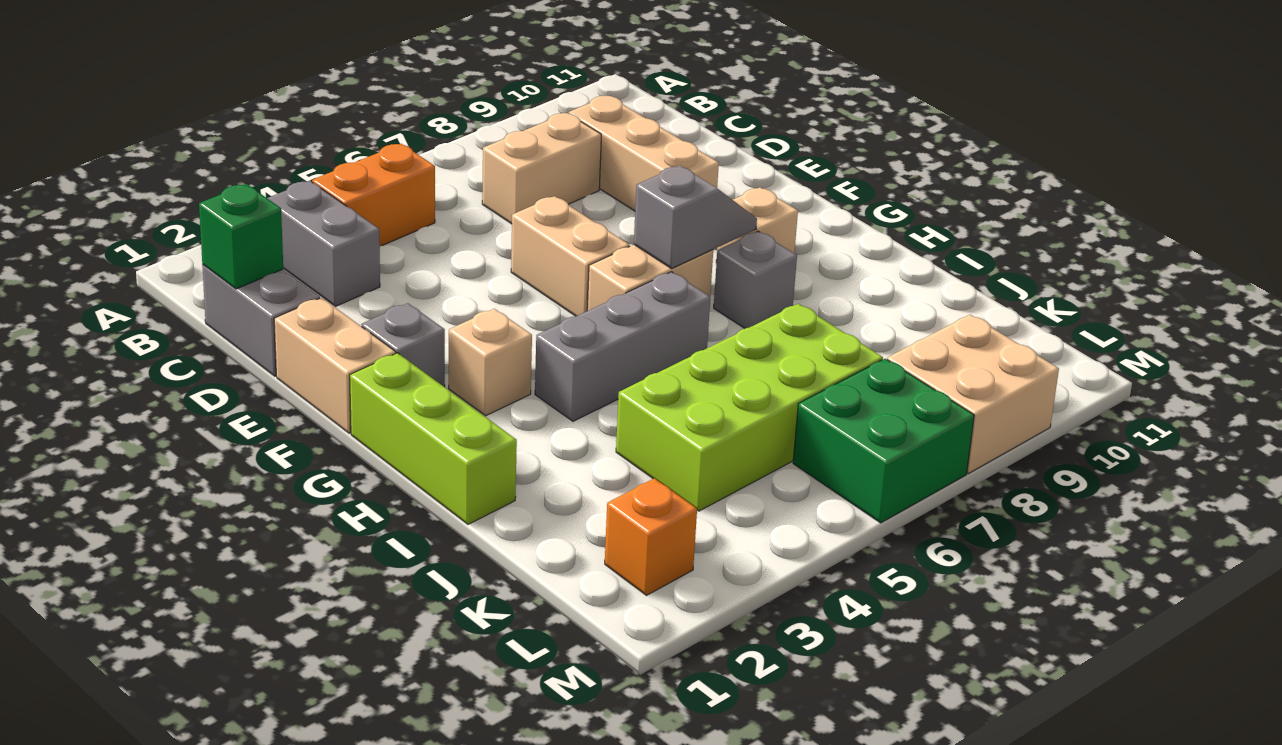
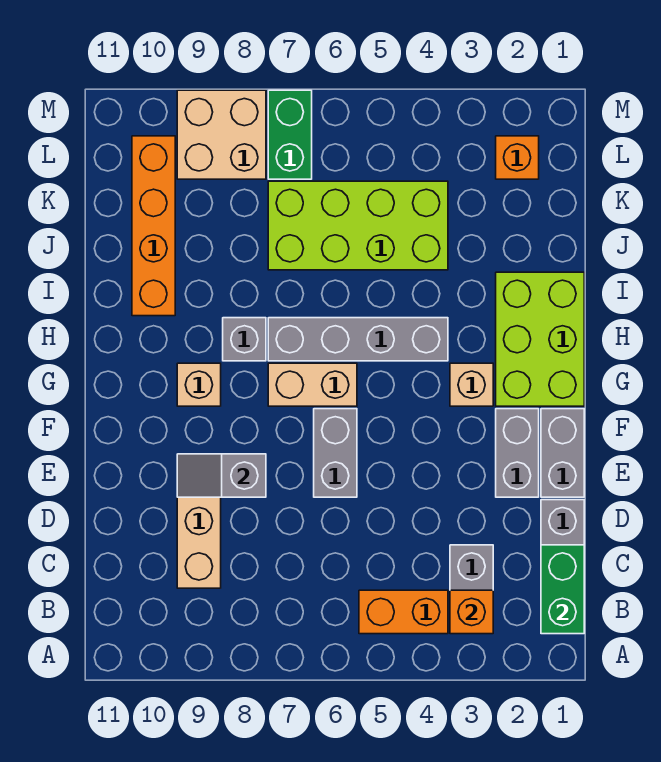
none -> orange brick B3 level 2
green brick C1 level 2 -> green brick B1:C1 level 2
tan brick C7:C8 level 1 -> none
tan brick E1:F1 level 1 -> grey brick E1:F1 level 1
tan brick E6:F6 level 1 -> grey brick E6:F6 level 1
grey brick F2 level 1 -> grey brick E2:F2 level 1
lime brick G1:I1 level 1 -> lime brick G1:I2 level 1
grey slope G7:G8 level 2 top 7 -> grey slope E8:E9 level 2 top 8
grey brick H4:H6 level 1 -> grey brick H4:H7 level 1
none -> orange brick I10:L10 level 1
green brick L6:M7 level 1 -> green brick L7:M7 level 1

